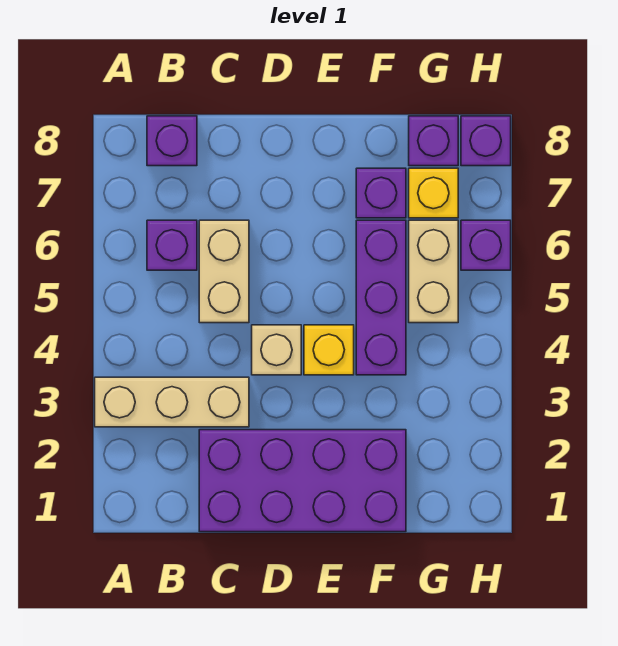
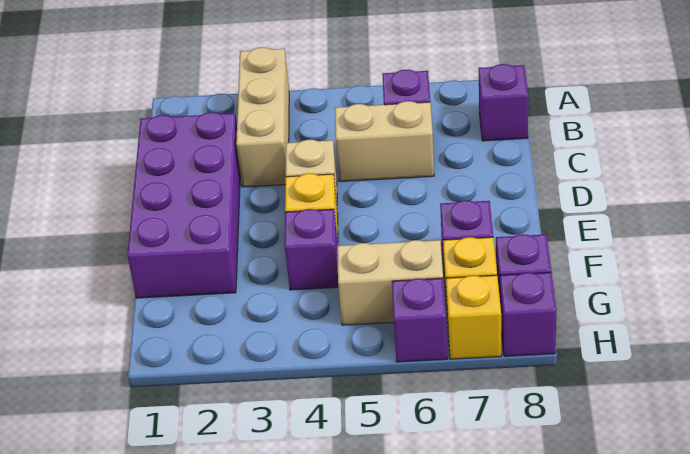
purple brick F4:F6 level 1 -> purple brick F4 level 1
none -> yellow brick H7 level 1

